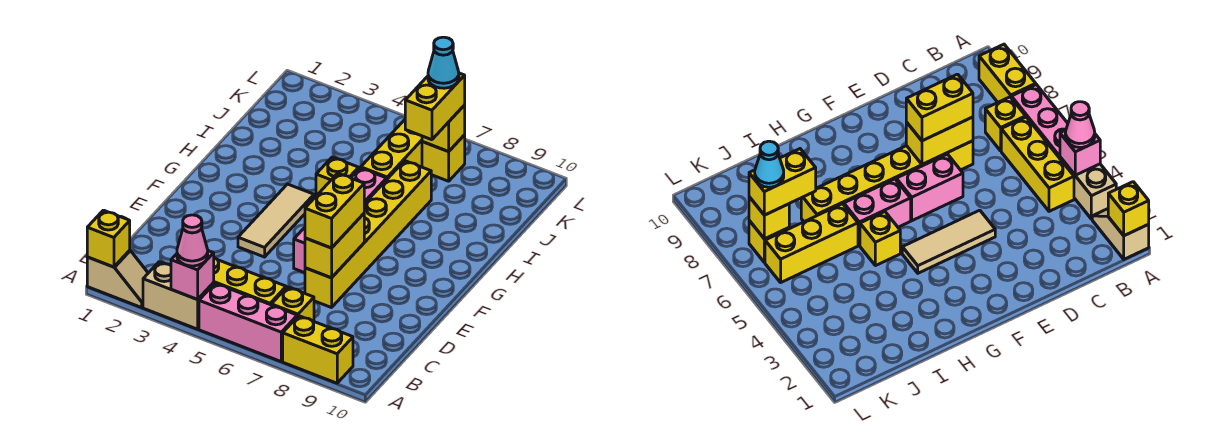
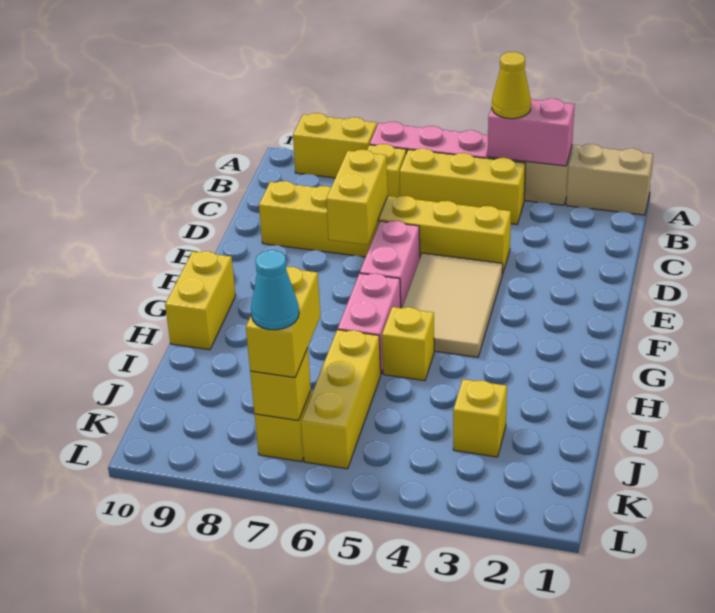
tan slope A1:A2 level 1 top 1 -> tan brick A1:A2 level 1
yellow brick A1 level 2 -> yellow brick J3 level 1
pink brick A4 level 2 -> pink brick A3:A4 level 2
pink cone A4 level 3 -> yellow cone A4 level 3
yellow brick D7:I7 level 1 -> yellow brick D4:D9 level 1
yellow brick D7:E7 level 3 -> yellow brick G10:H10 level 1
tan tile E4:G4 level 1 -> tan tile E4:G5 level 1

